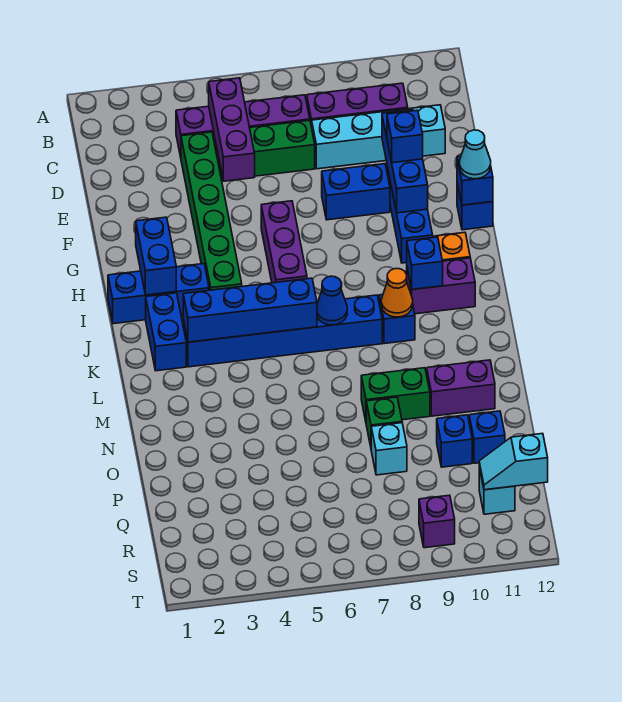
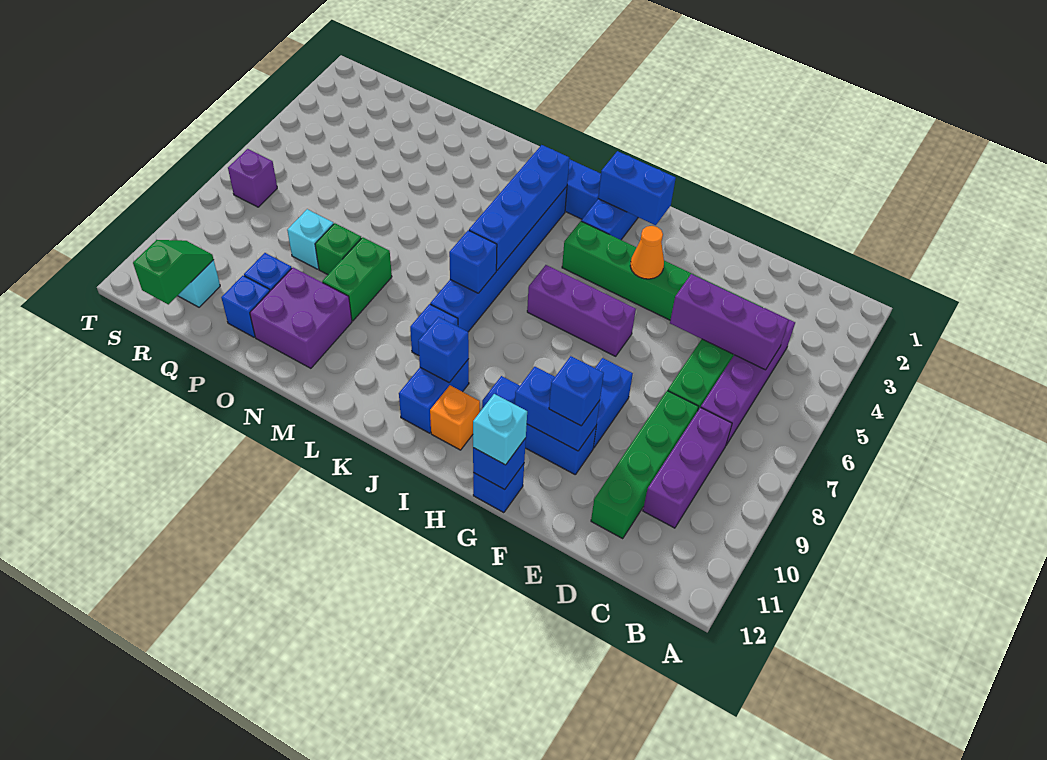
cyan brick D8:D11 level 1 -> green brick D8:D11 level 1
blue brick E10:G10 level 2 -> blue brick F10:G10 level 2
cyan cone G12 level 3 -> cyan brick G12 level 3
purple brick J10:J11 level 1 -> blue brick J10:J11 level 1
blue cone K7 level 2 -> blue brick K7 level 2
orange cone K9 level 2 -> orange cone G4 level 2
purple brick N10:N11 level 1 -> purple brick N10:O11 level 1
cyan slope R11:R12 level 2 top 12 -> green slope R11:R12 level 2 top 12
purple brick S9 level 1 -> purple brick S7 level 1

